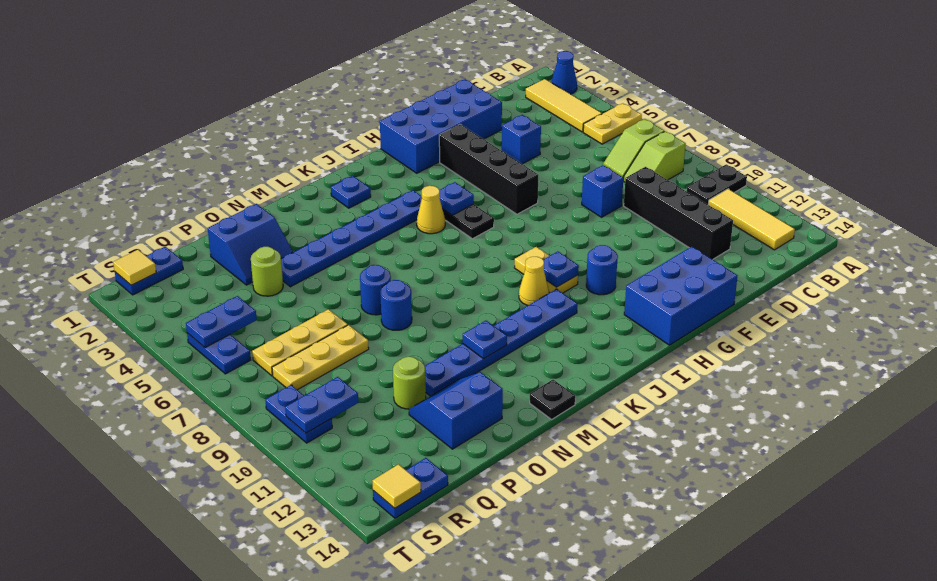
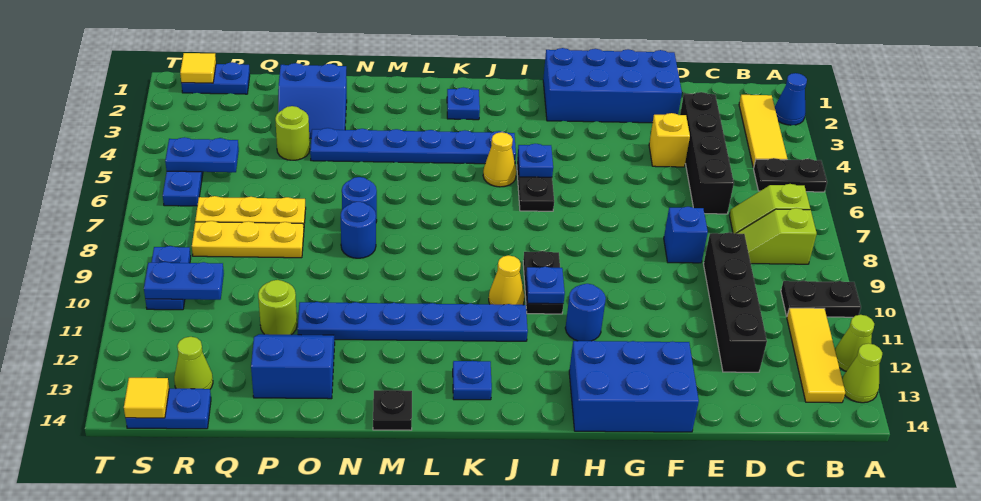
yellow plate A5:B5 level 1 -> black plate A5:B5 level 1
none -> lime cone A12 level 1
none -> lime cone A13 level 1
blue brick E4 level 1 -> yellow brick E4 level 1
black brick G3:G6 level 1 -> black brick D3:D6 level 1
yellow plate I9:I10 level 1 -> black plate I9:I10 level 1
blue plate M11 level 2 -> blue plate K13 level 1
none -> lime cone R13 level 1

